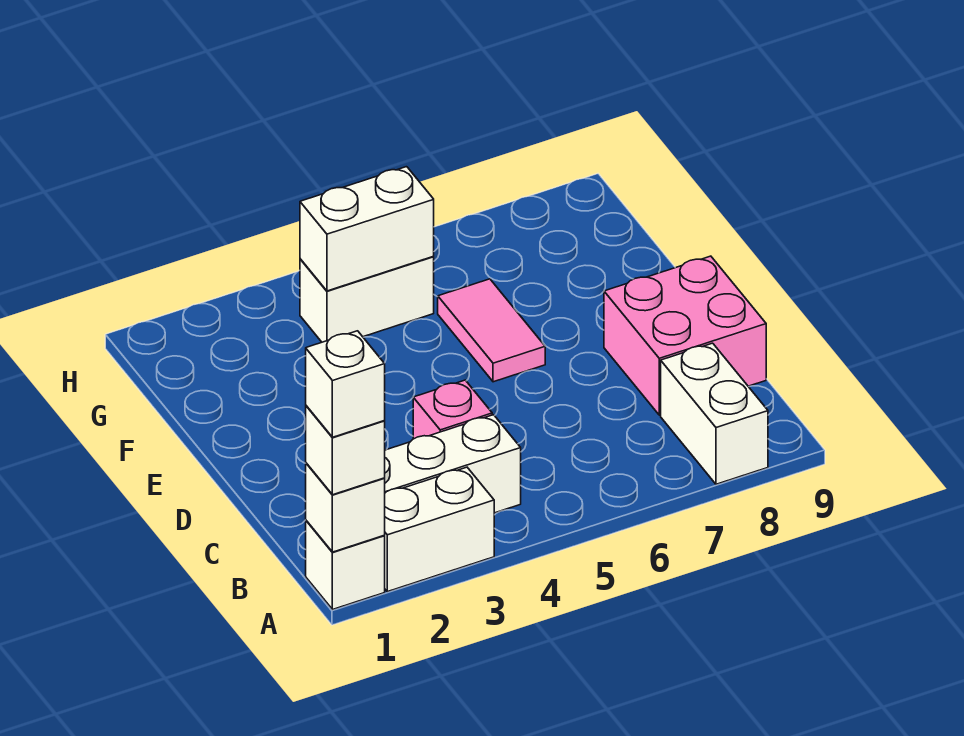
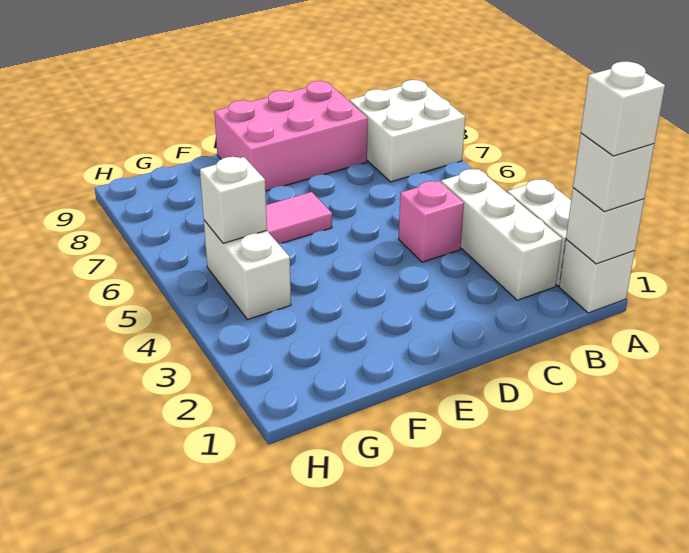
white brick A8:B8 level 1 -> white brick A7:B8 level 1
pink brick C8:D9 level 1 -> pink brick C8:E9 level 1
white brick G4:G5 level 2 -> white brick G5 level 2

